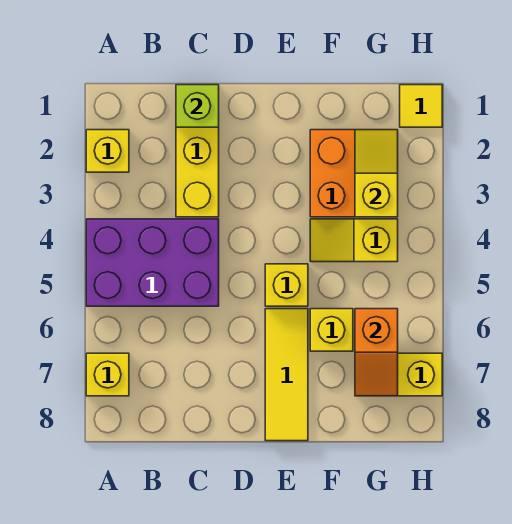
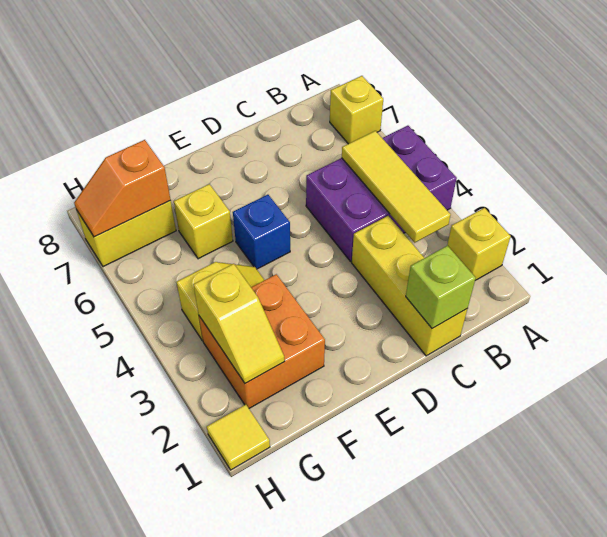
yellow brick E5 level 1 -> blue brick E5 level 1
yellow tile E6:E8 level 1 -> yellow tile B3:B5 level 2
orange slope G6:G7 level 2 top 6 -> orange slope G7:H7 level 2 top G

